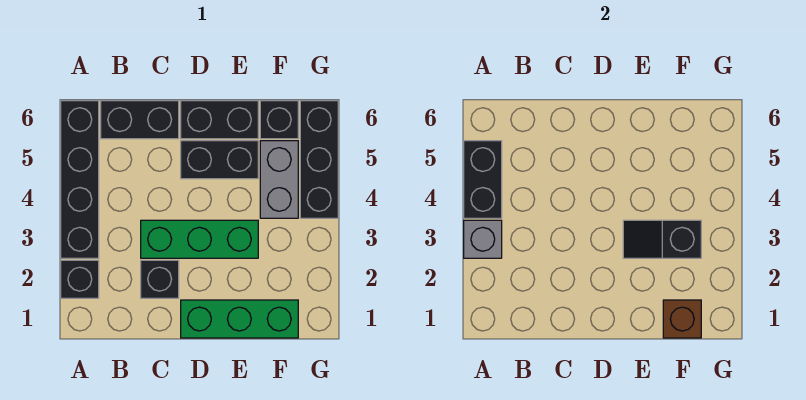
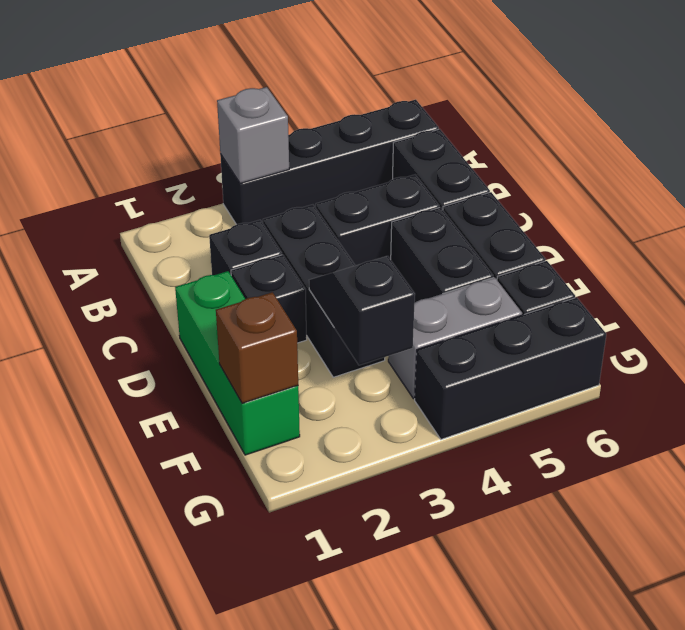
black brick A2 level 1 -> black brick D2 level 1
black brick A4:A5 level 2 -> black brick C4:C5 level 1
green brick C3:E3 level 1 -> black brick C3:E3 level 1

